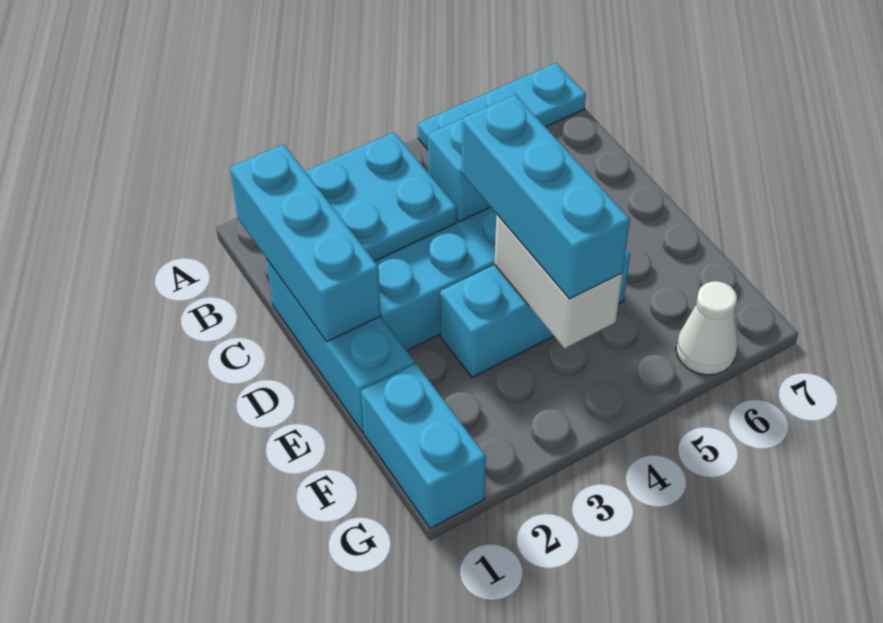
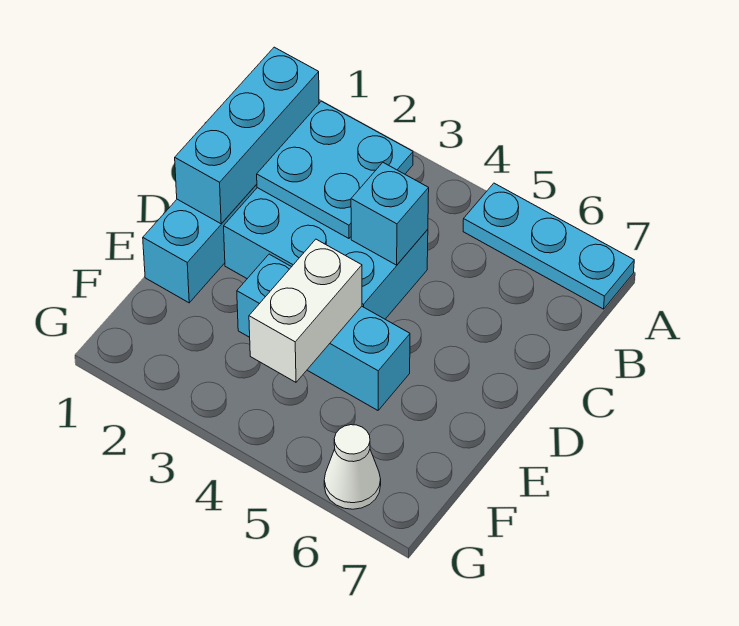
cyan brick D4:F4 level 3 -> none
cyan brick F1:G1 level 1 -> none

